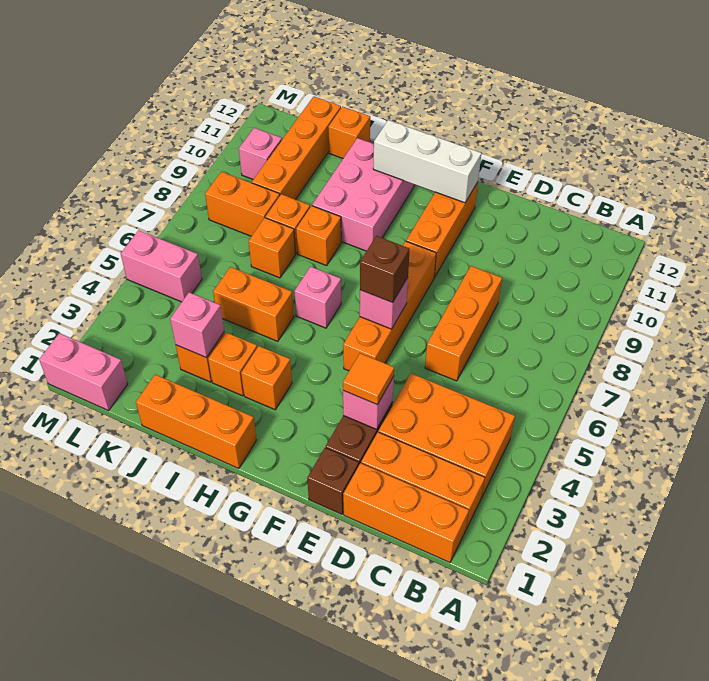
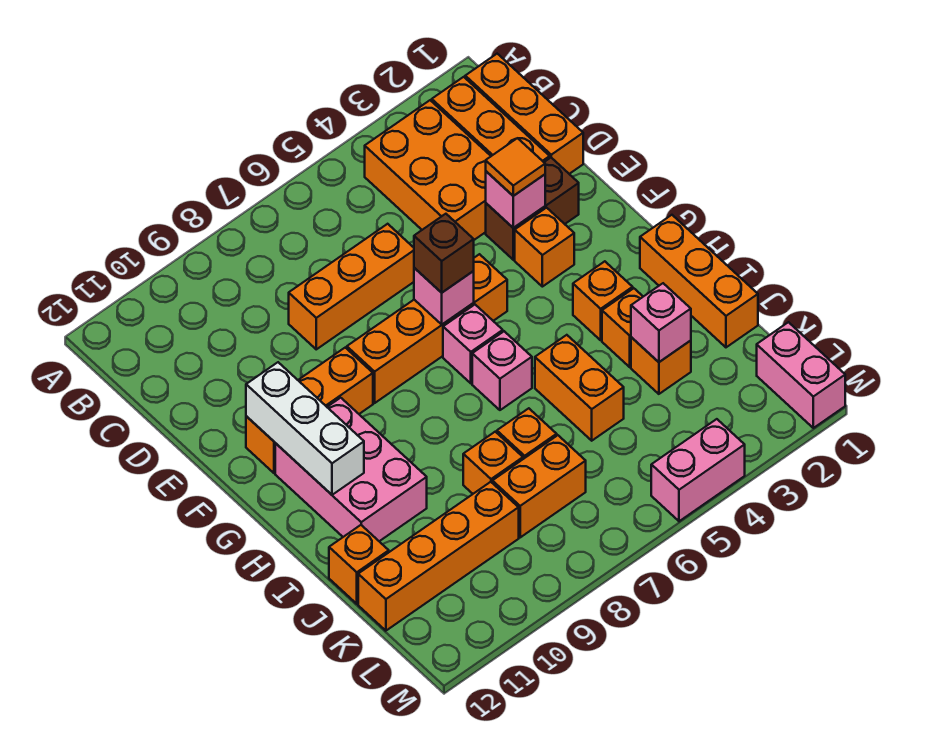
brown brick E1 level 1 -> none
pink brick H9:I11 level 1 -> pink brick G10:I11 level 1
orange brick I8 level 1 -> orange brick F3 level 1
orange brick K8:L8 level 1 -> orange brick K7:K8 level 1
pink brick L5:M5 level 1 -> pink brick M4:M5 level 1
pink brick L10 level 1 -> pink brick G6 level 1

